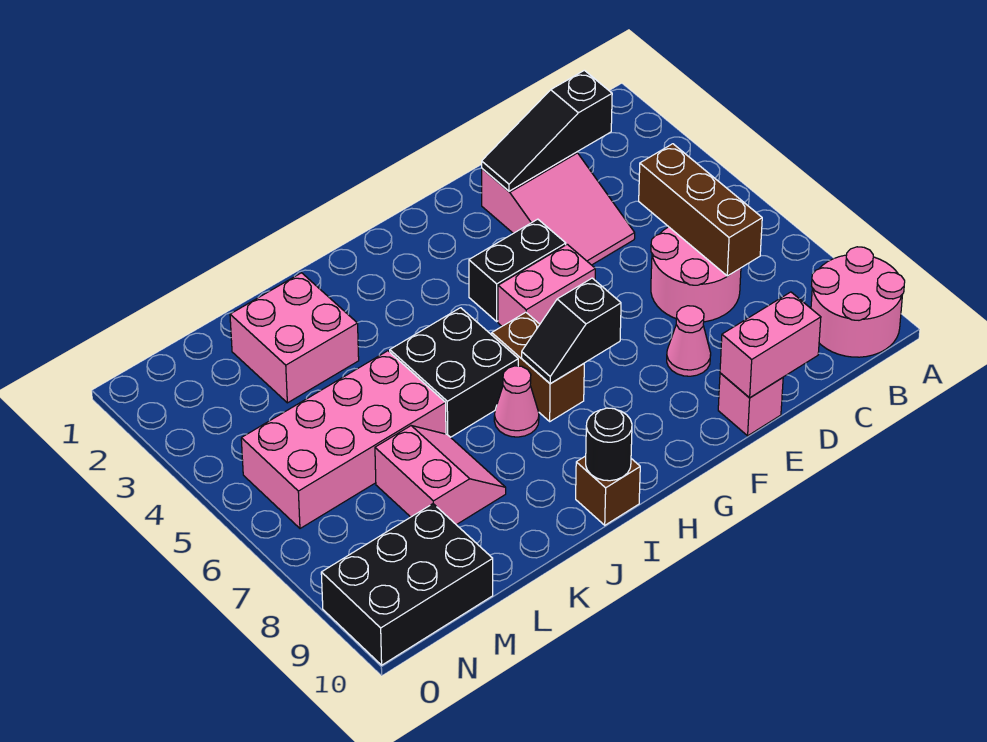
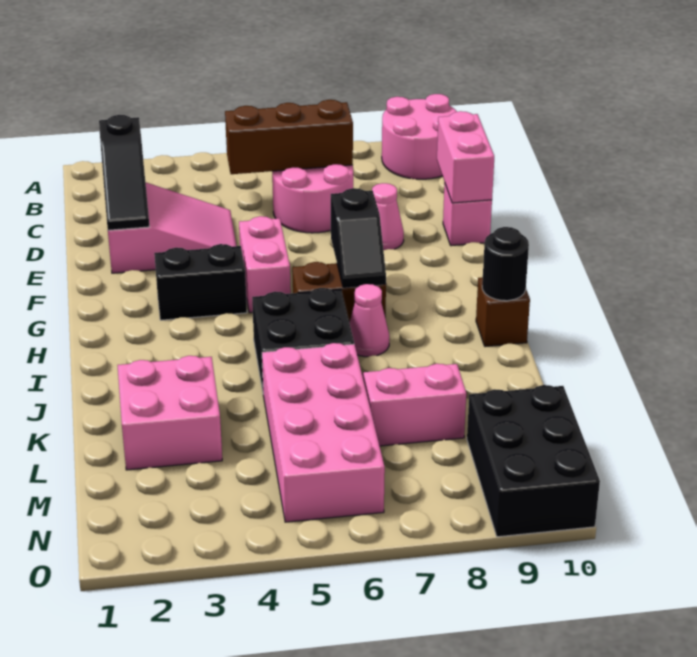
black brick F4:G4 level 1 -> black brick G3:G4 level 1

